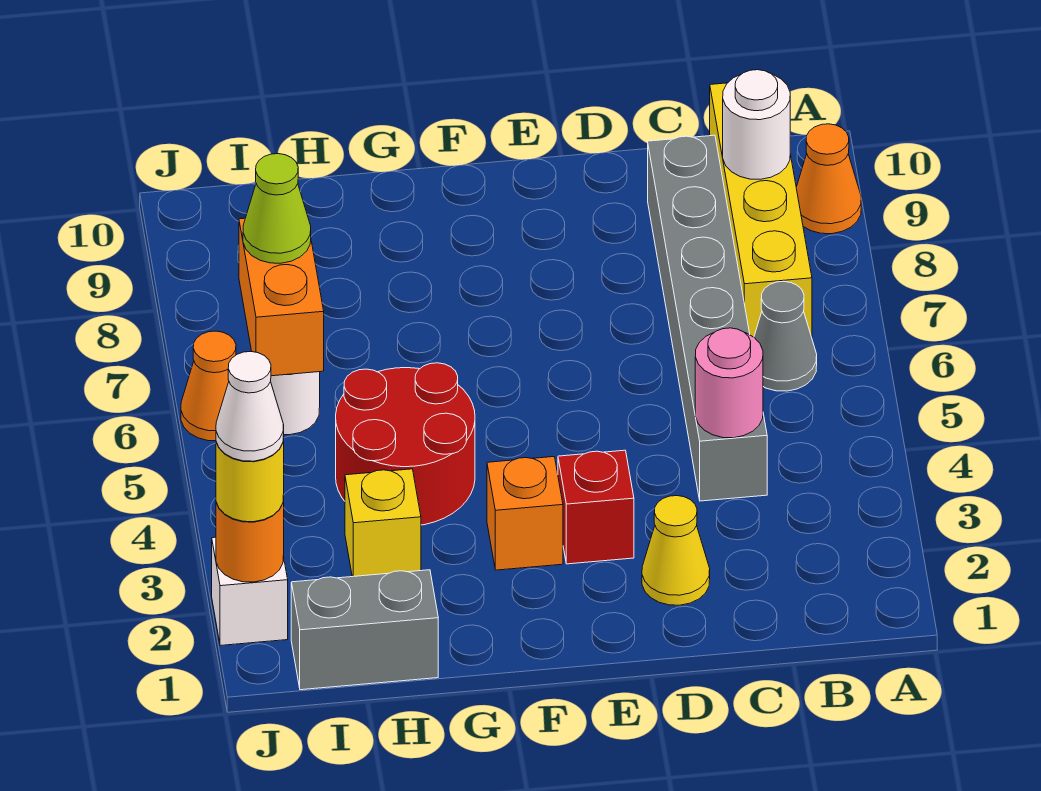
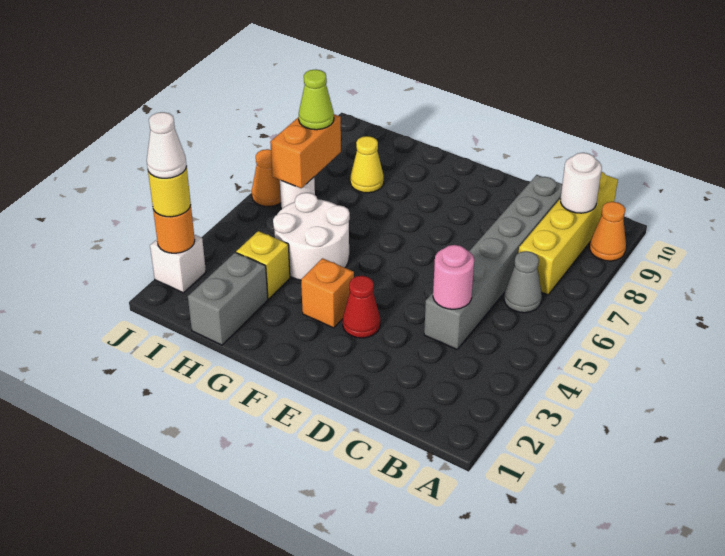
yellow cone D2 level 1 -> yellow cone H8 level 1
red brick E3 level 1 -> red cone E3 level 1
red round brick G4:H5 level 1 -> white round brick G4:H5 level 1
grey brick H1:I1 level 1 -> grey brick H1:H2 level 1

